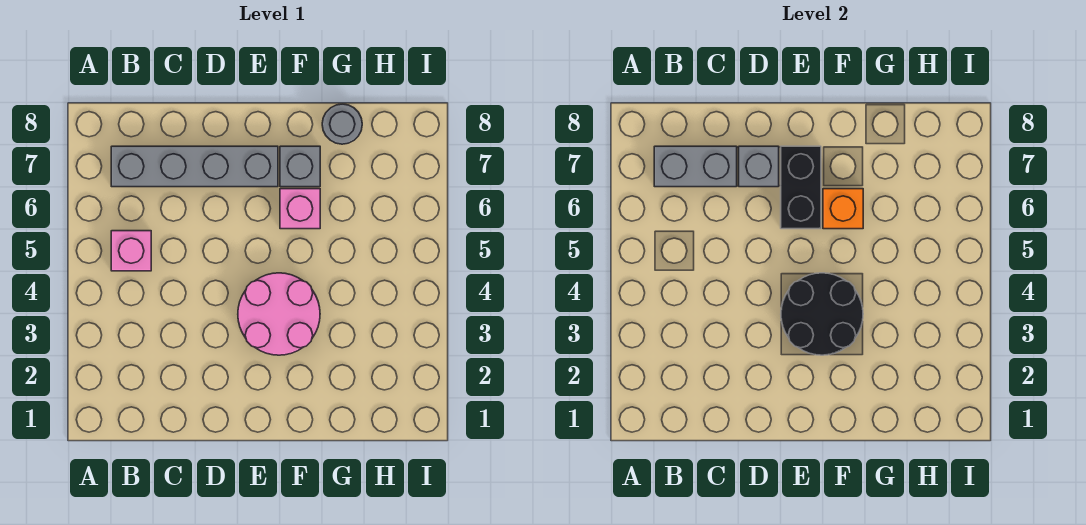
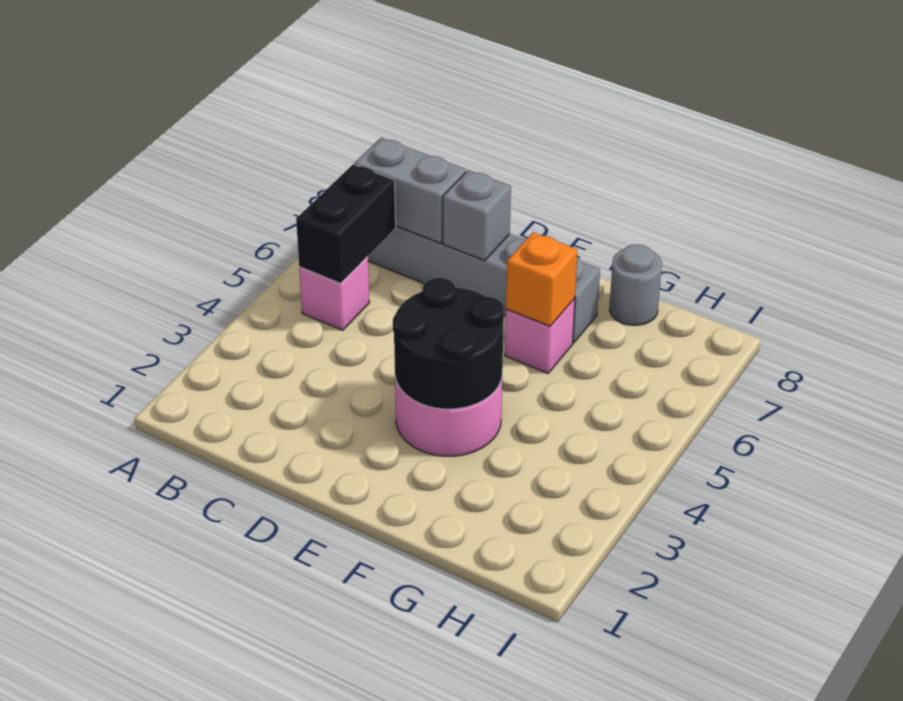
black brick E6:E7 level 2 -> black brick B5:B6 level 2

